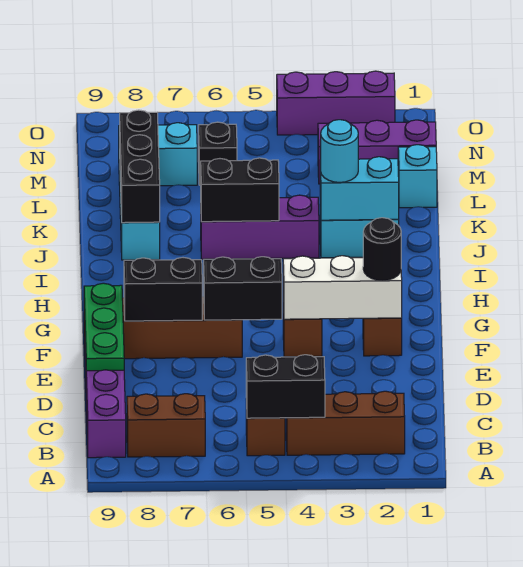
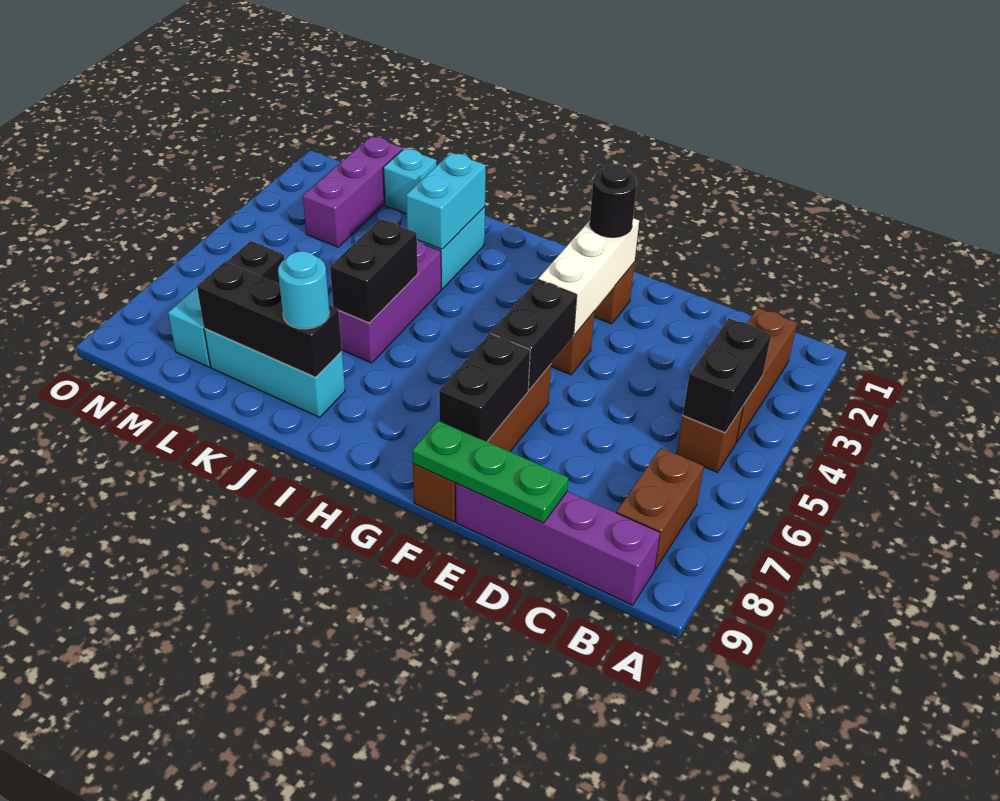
cyan round brick J3 level 3 -> cyan round brick J8 level 3
purple brick O2:O4 level 1 -> none

